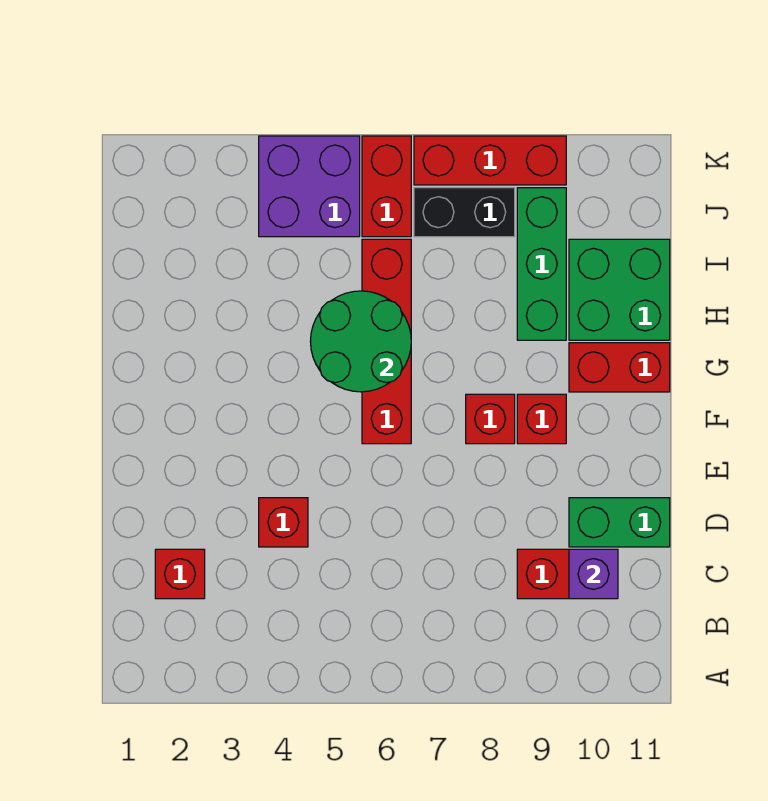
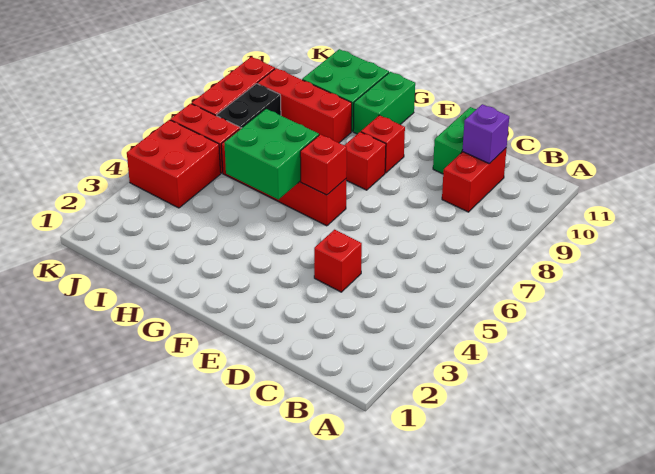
red brick C2 level 1 -> red brick F6 level 2
green round brick G5:H6 level 2 -> green brick G5:H6 level 2
red brick G10:G11 level 1 -> green brick G10:G11 level 1
green brick H9:J9 level 1 -> red brick H9:J9 level 1
purple brick J4:K5 level 1 -> red brick J4:K5 level 1

